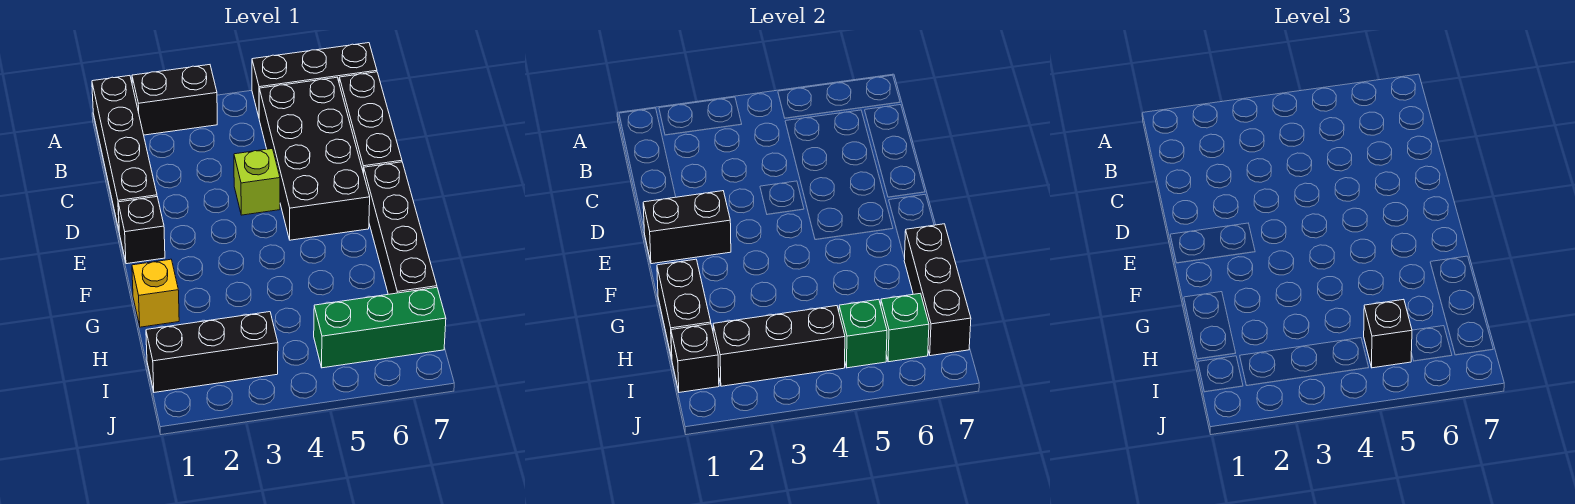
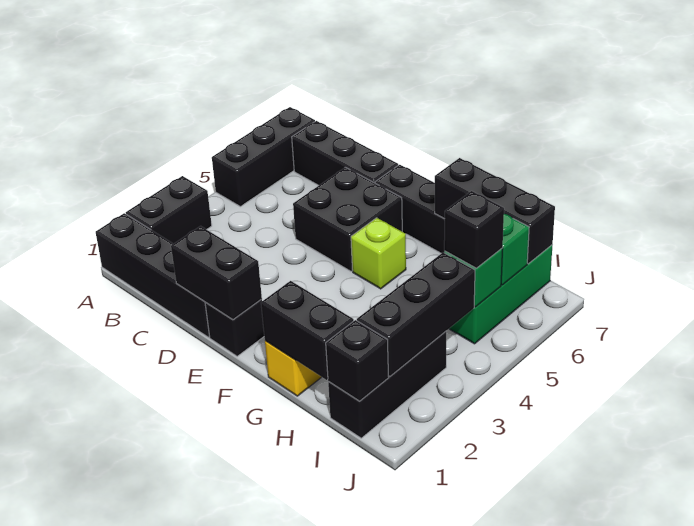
black brick B5:E6 level 1 -> black brick D5:E6 level 1
lime brick D4 level 1 -> lime brick F5 level 1
black brick E1:E2 level 2 -> black brick D1:E1 level 2

